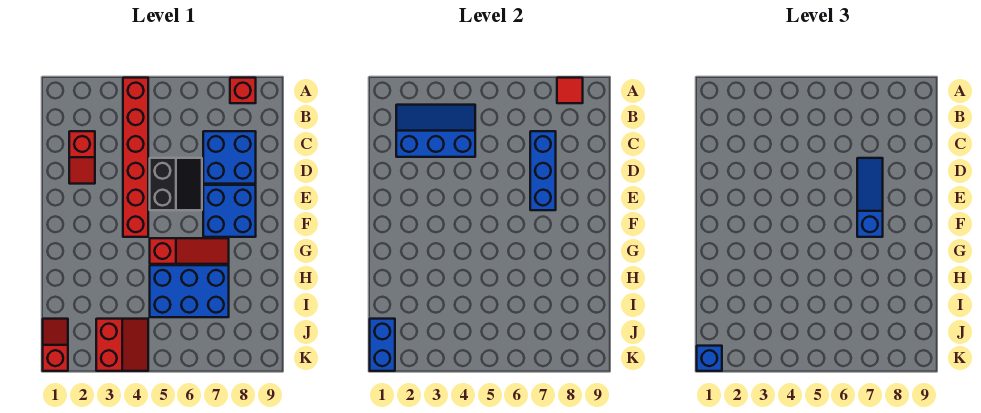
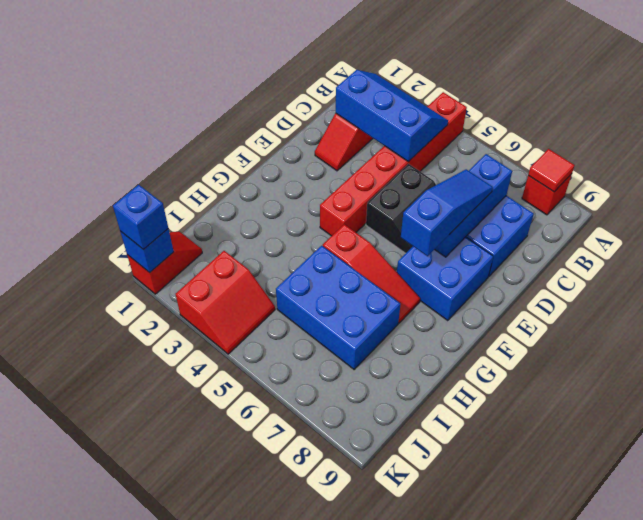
blue brick J1:K1 level 2 -> blue brick K1 level 2

